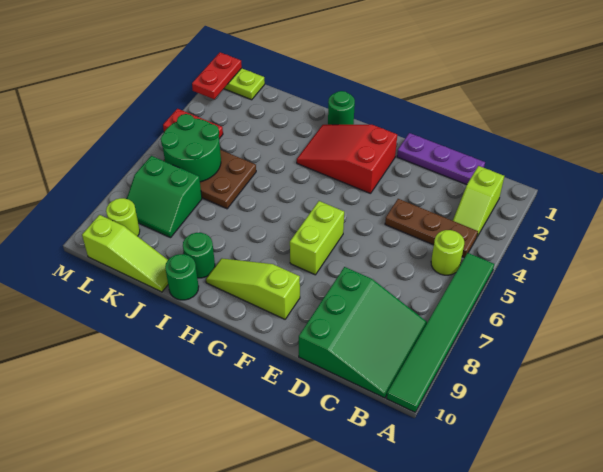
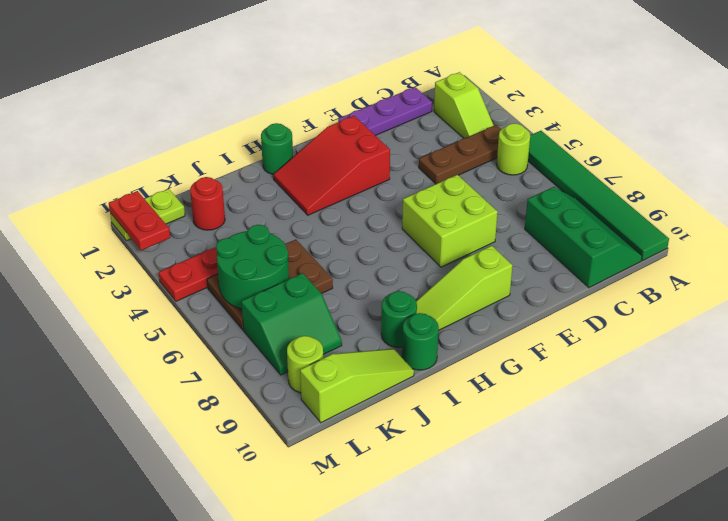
green slope B8:D10 level 1 top D -> green slope B8:C10 level 1 top C
lime brick F6:F7 level 1 -> lime brick E6:F7 level 1
none -> red round brick K2 level 1

